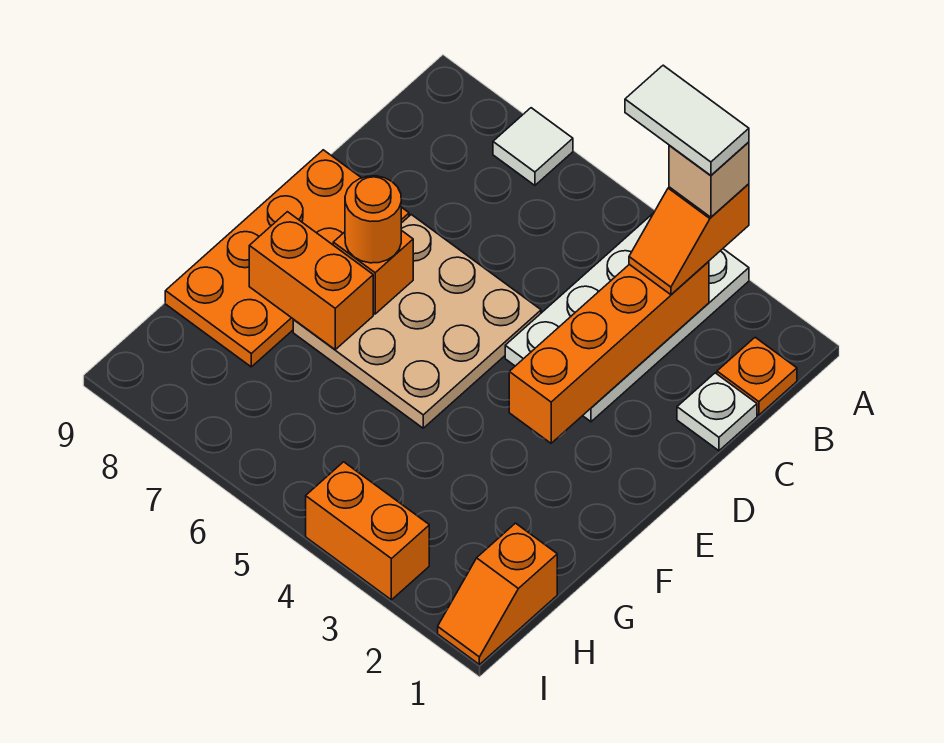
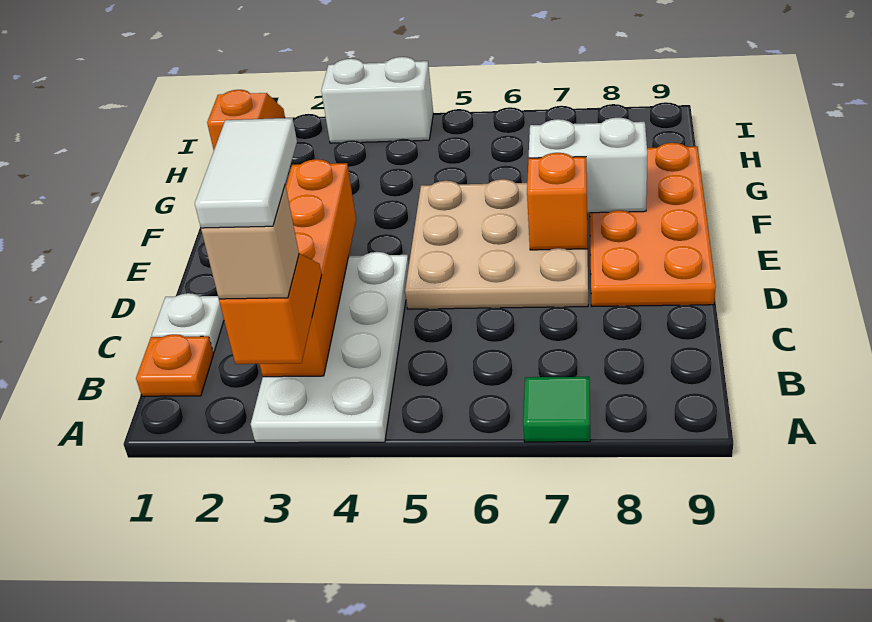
white tile A3:A4 level 5 -> white tile A3:B3 level 5
white tile A7 level 1 -> green tile A7 level 1
orange round brick E7 level 3 -> none
orange brick F7:F8 level 2 -> white brick F7:F8 level 2
orange brick I3:I4 level 1 -> white brick I3:I4 level 1

